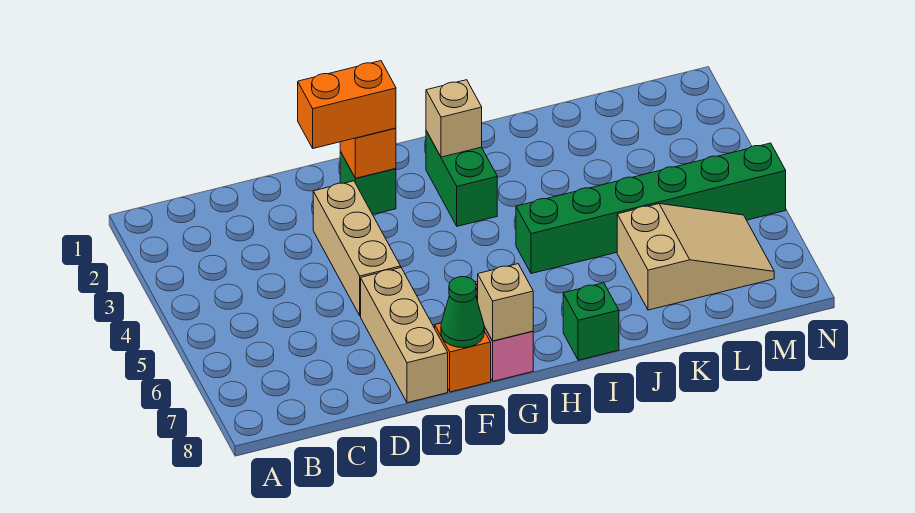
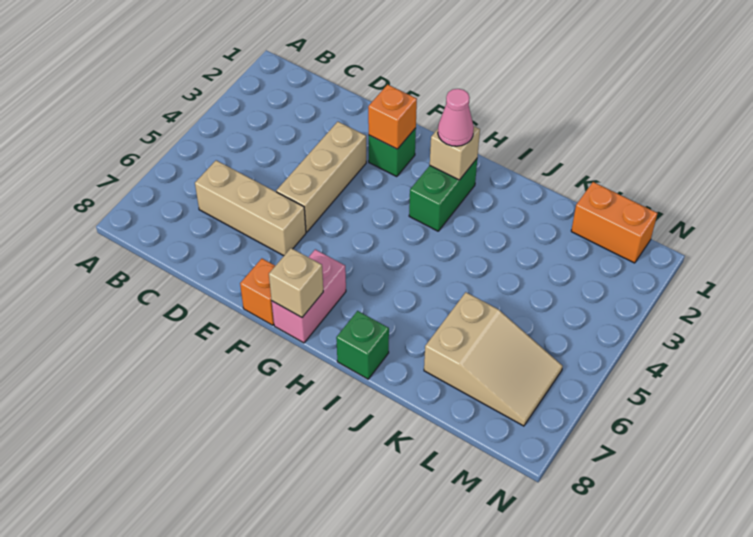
orange brick E2:F2 level 3 -> orange brick L1:M1 level 1
tan brick E6:E8 level 1 -> tan brick C6:E6 level 1
green cone F8 level 2 -> none
none -> pink cone H2 level 3
green brick I5:N5 level 1 -> none

